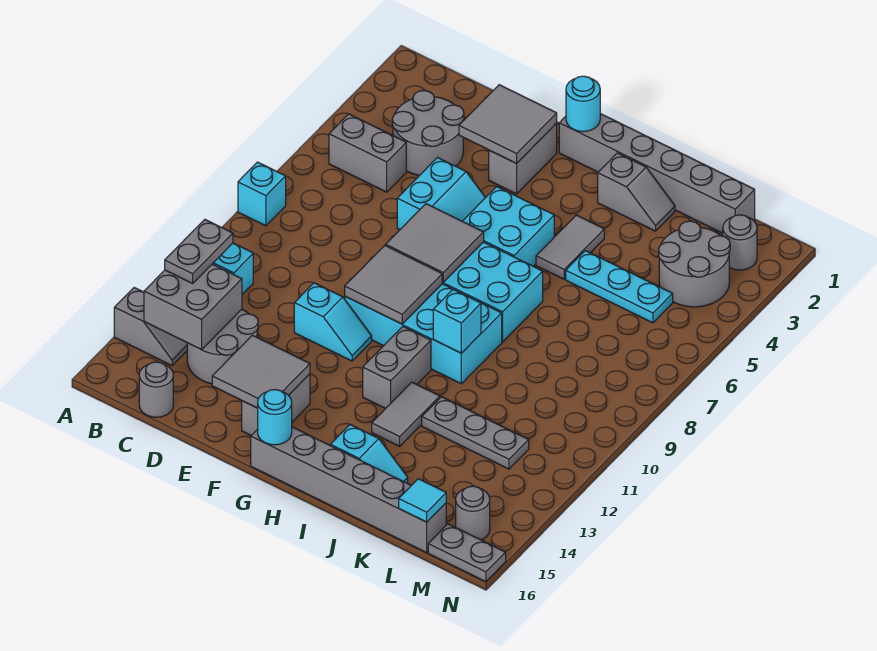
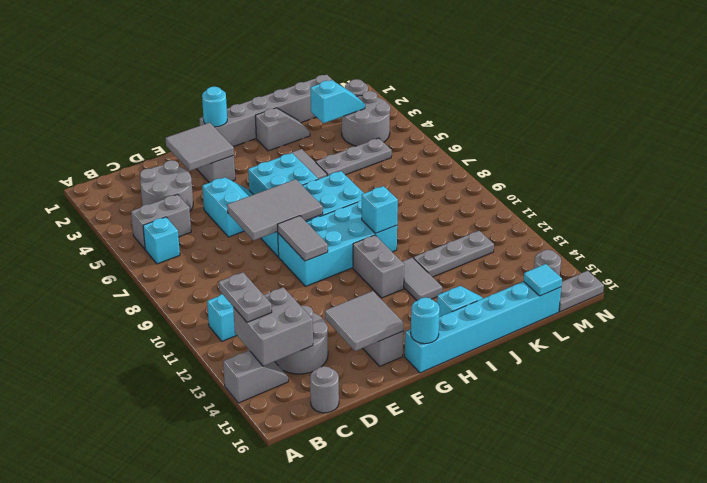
cyan brick A8 level 1 -> cyan brick B6 level 1
cyan slope E11:F11 level 1 top E -> cyan slope K3:L3 level 2 top K
grey tile F7:G8 level 2 -> grey tile E7:G8 level 2
grey tile F9:G10 level 2 -> grey tile F9:F10 level 2
grey brick G16:L16 level 1 -> cyan brick G16:L16 level 1
cyan plate J5:L5 level 1 -> grey plate J5:L5 level 1

